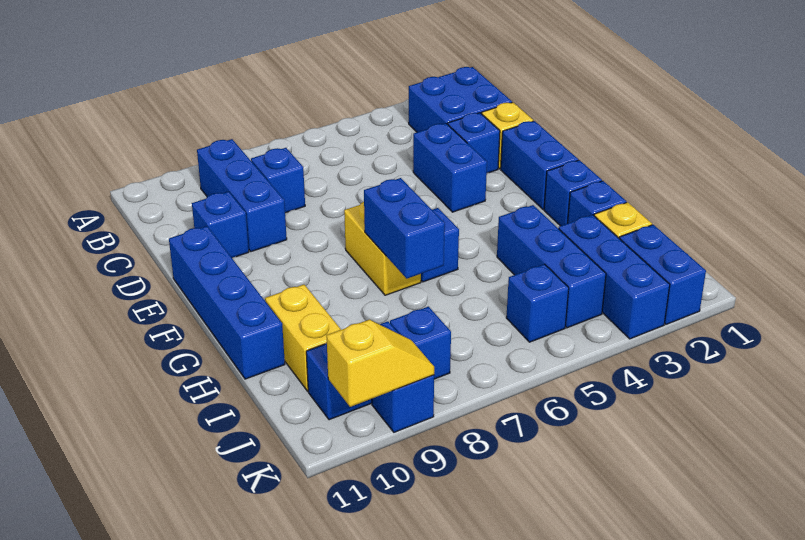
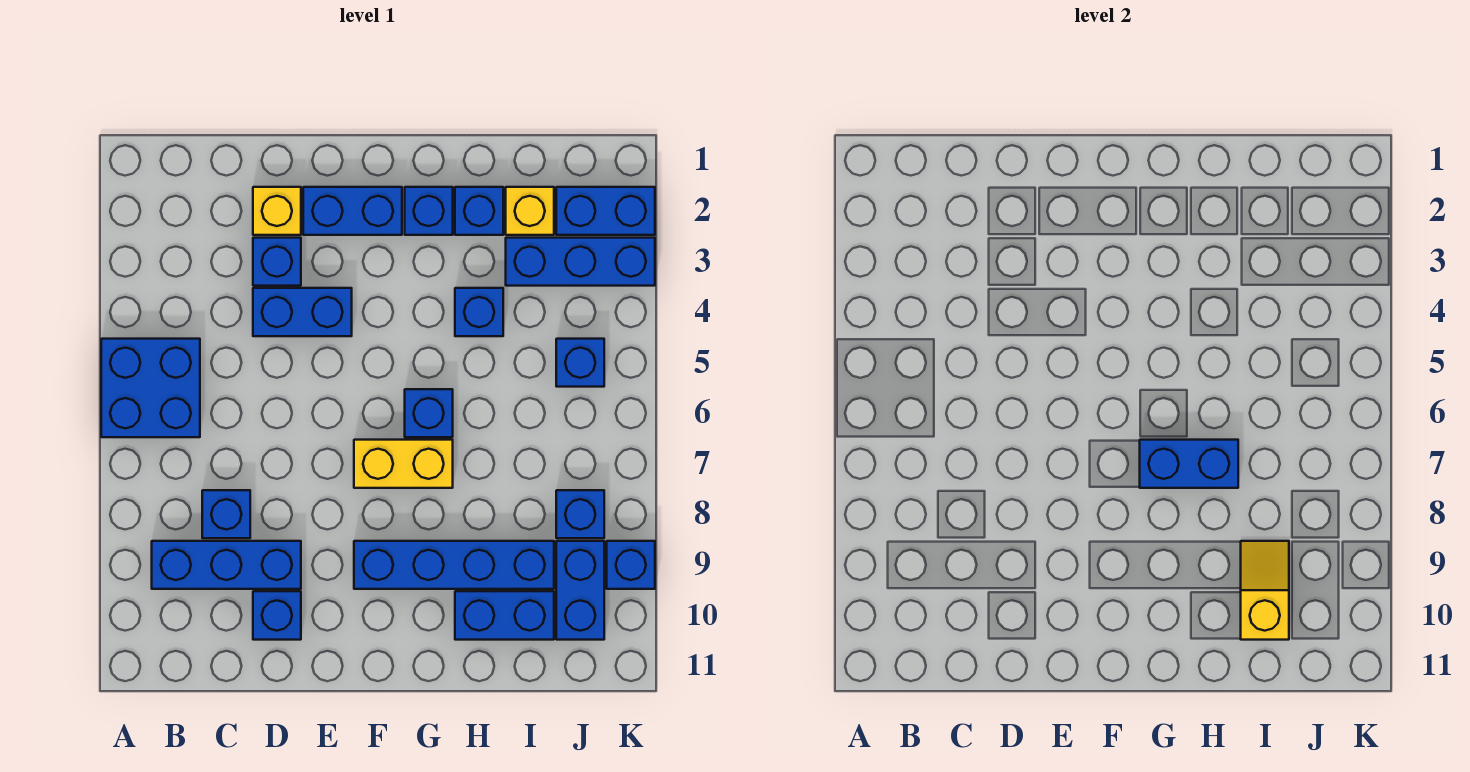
blue brick B2:C3 level 1 -> blue brick A5:B6 level 1
blue brick E11:H11 level 1 -> blue brick F9:I9 level 1
blue brick H4:J4 level 1 -> blue brick H4 level 1
yellow brick H10:I10 level 1 -> blue brick H10:I10 level 1
yellow slope K9:K10 level 2 top 10 -> yellow slope I9:I10 level 2 top 10

